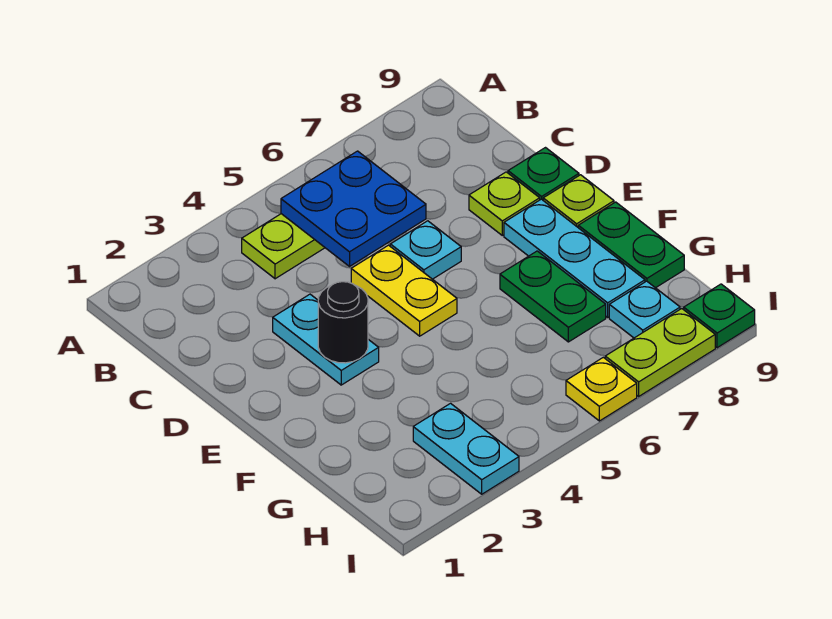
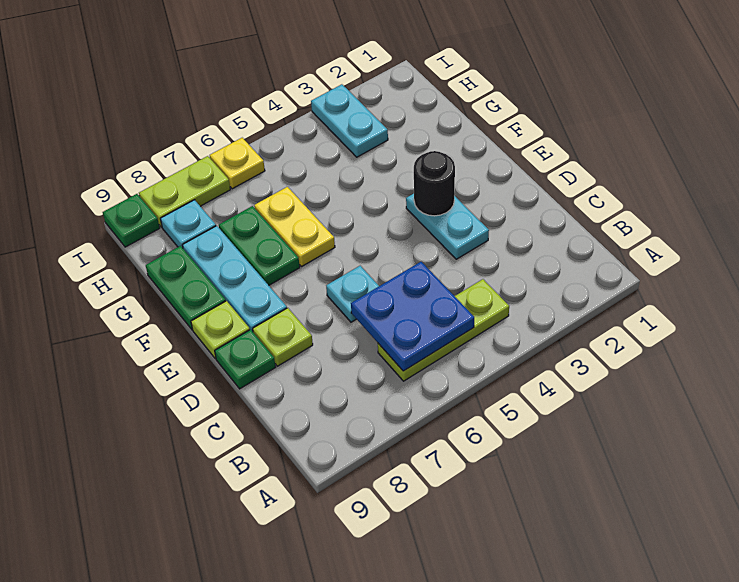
yellow plate D5:E5 level 1 -> yellow plate F6:G6 level 1

